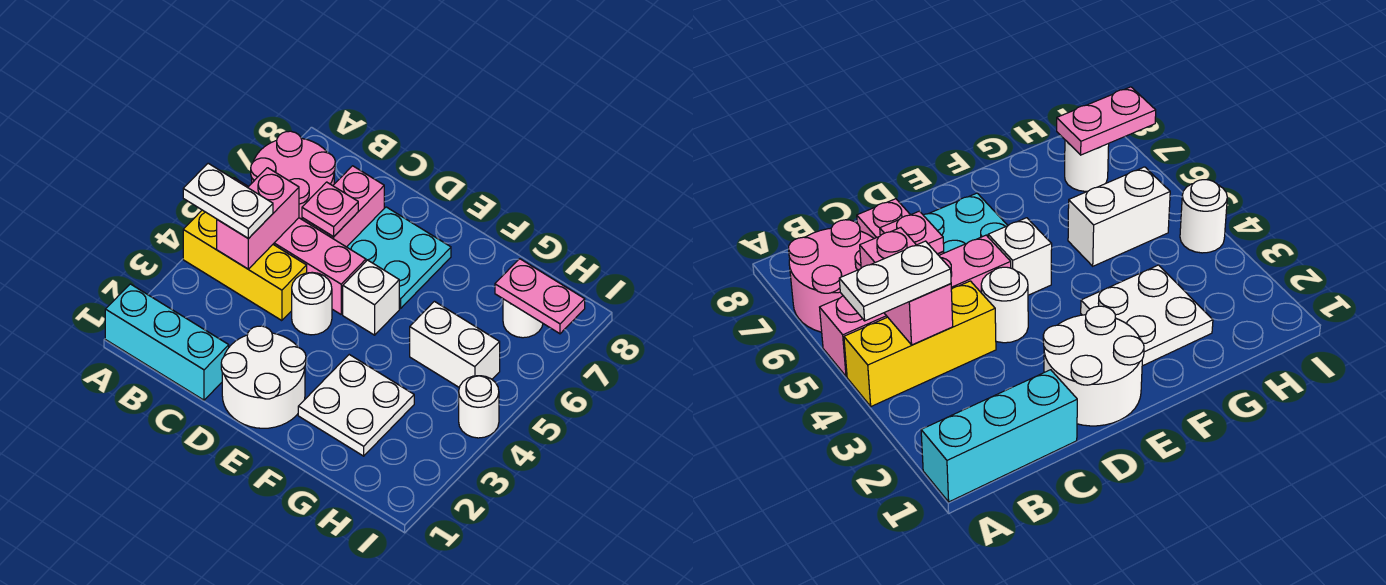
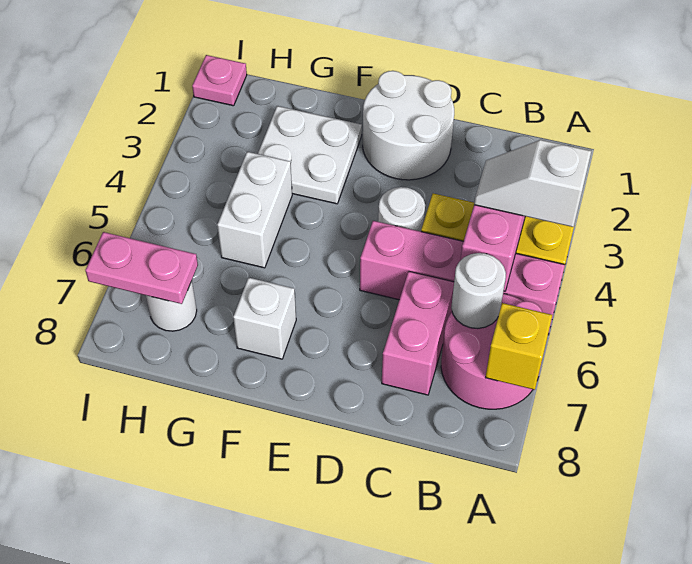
cyan brick A1:C1 level 1 -> none
white plate A4:B4 level 3 -> white slope A4:B4 level 3 top A
none -> yellow brick A7 level 2
pink plate C6 level 2 -> pink plate I1 level 1
cyan plate D6:E7 level 1 -> none
white brick E5 level 1 -> white brick F7 level 1
white brick G5:H5 level 1 -> white brick G4:G5 level 1
white round brick I4 level 1 -> white round brick B6 level 2

